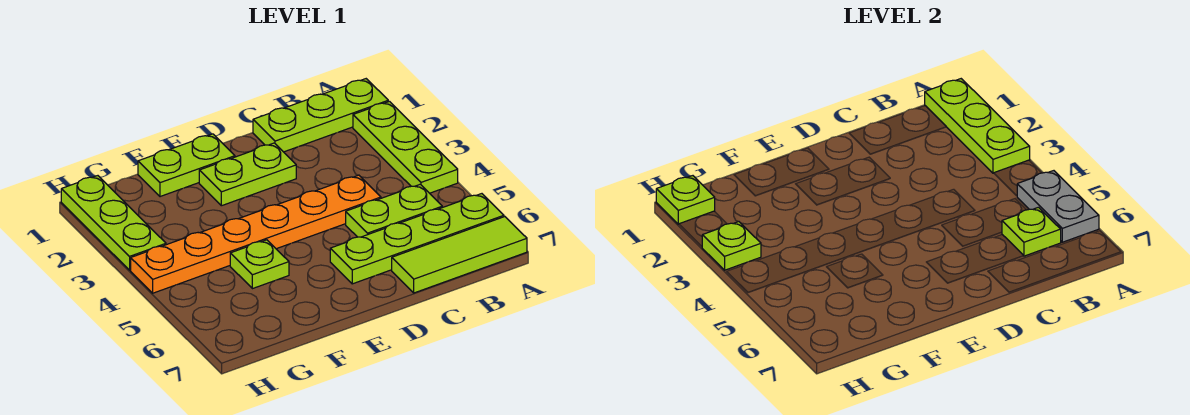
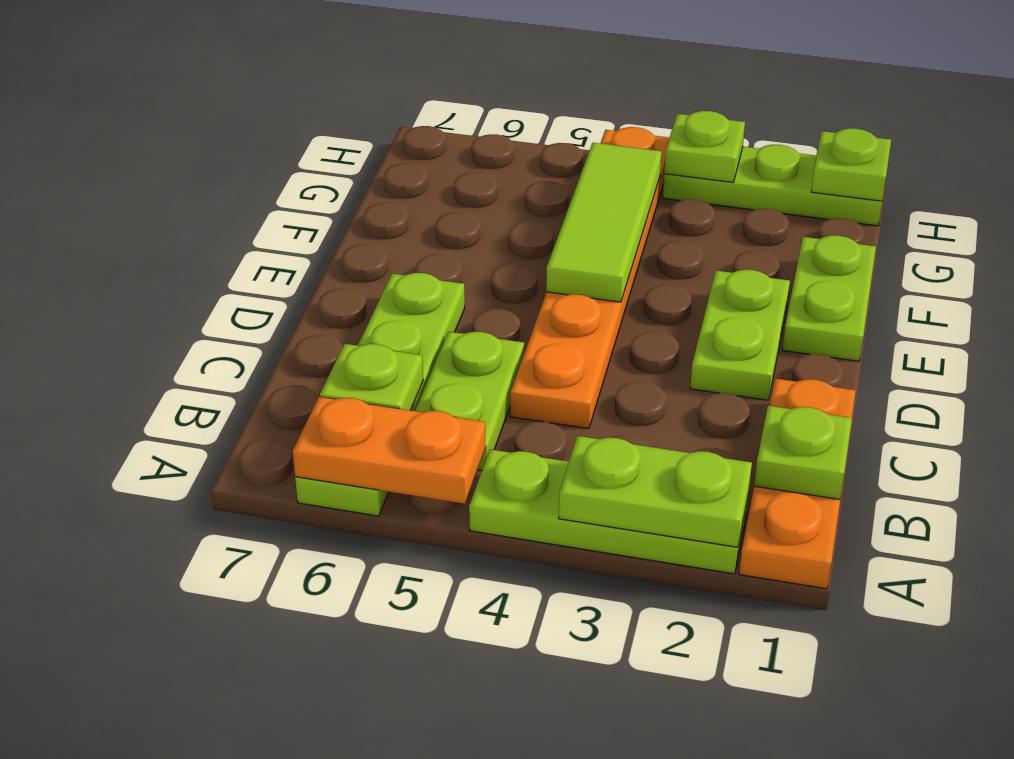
lime plate A1:C1 level 1 -> orange plate A1:C1 level 1
lime plate A1:A3 level 2 -> lime plate A2:A3 level 2
grey plate A5:A6 level 2 -> orange plate A5:A6 level 2
lime tile A7:C7 level 1 -> lime tile E4:G4 level 2
lime plate F5 level 1 -> lime plate B1 level 2

